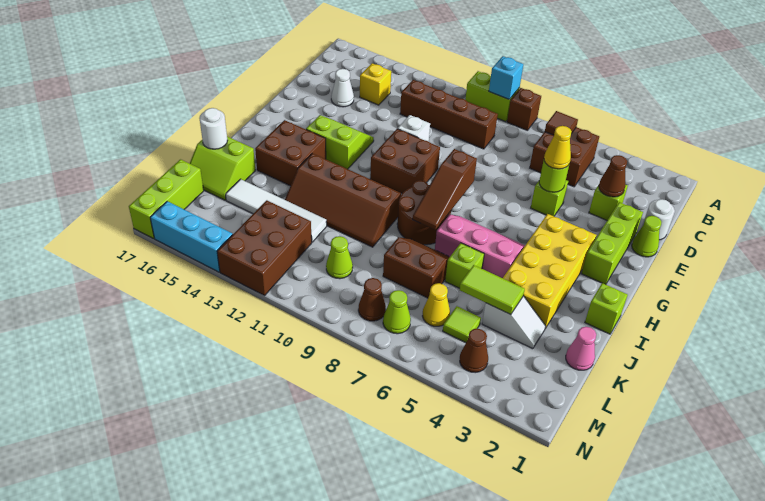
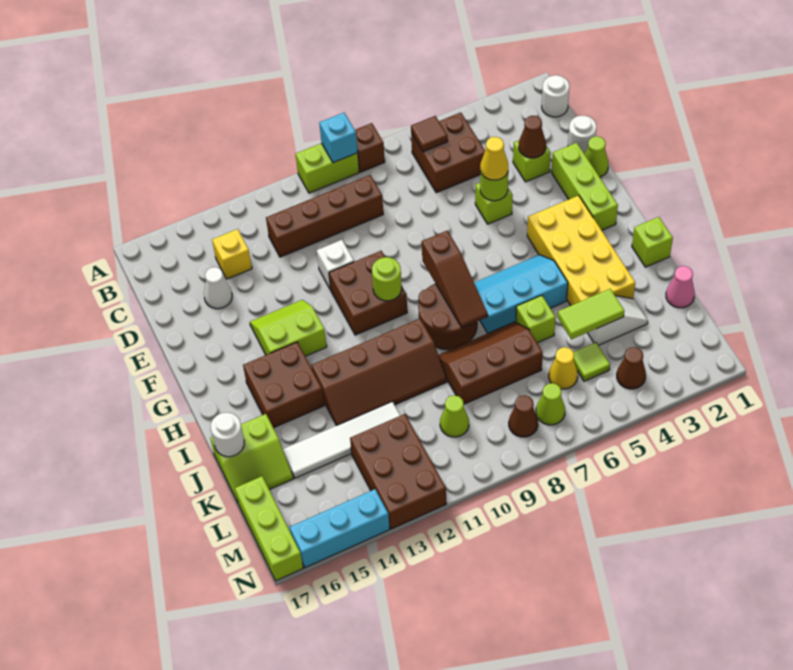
none -> white round brick B1 level 1
none -> lime round brick G10 level 2
pink slope H5:I7 level 1 top I -> cyan slope H5:I7 level 1 top I
brown slope J7:K8 level 1 top K -> brown slope J7:K9 level 1 top K

